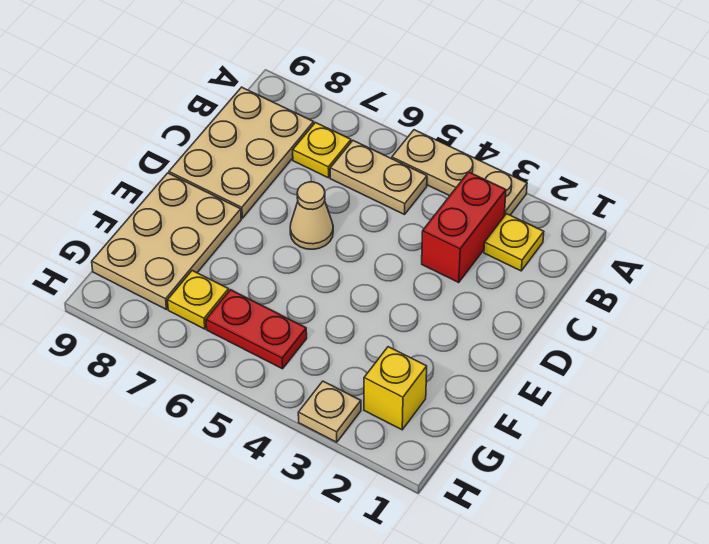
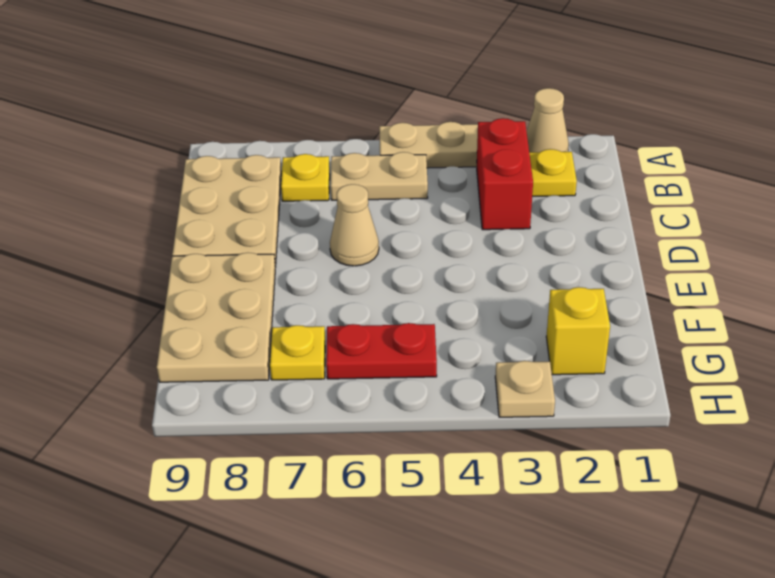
none -> tan cone A2 level 1

